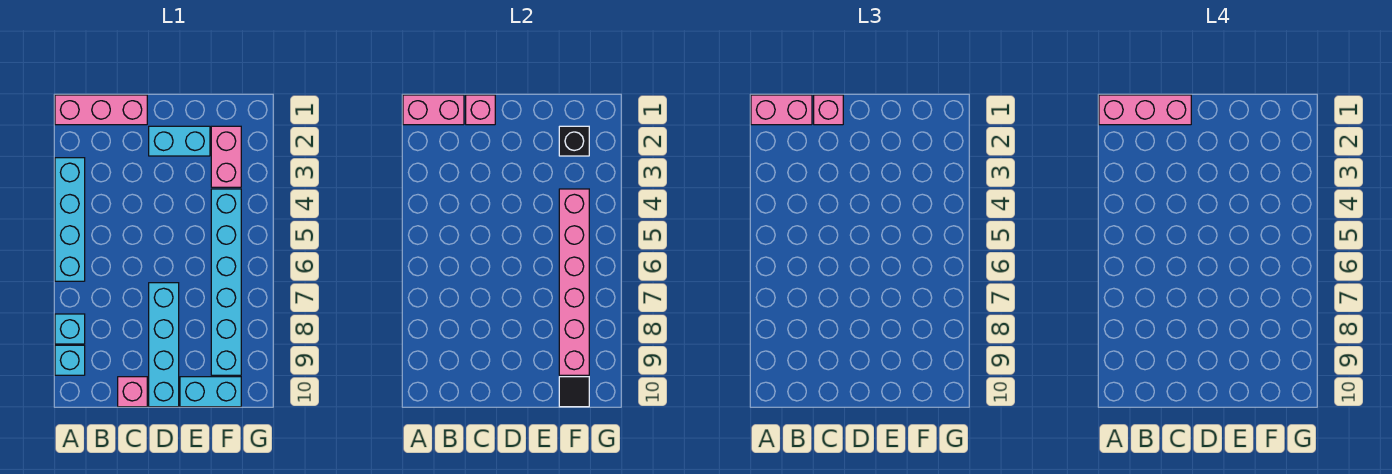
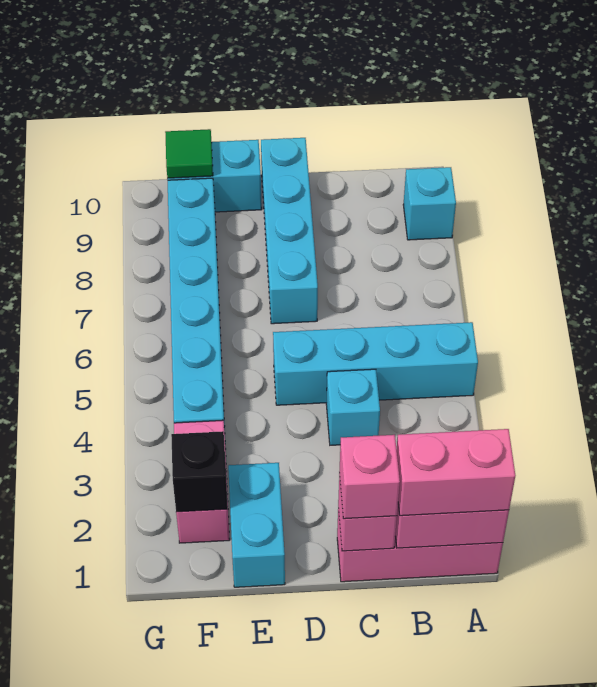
pink brick A1:C1 level 4 -> none
cyan brick A3:A6 level 1 -> cyan brick A5:D5 level 1
cyan brick A8 level 1 -> cyan brick C4 level 1
pink brick C10 level 1 -> none
cyan brick D2:E2 level 1 -> cyan brick E1:E2 level 1
pink brick F4:F9 level 2 -> none
black tile F10 level 2 -> green tile F10 level 2

